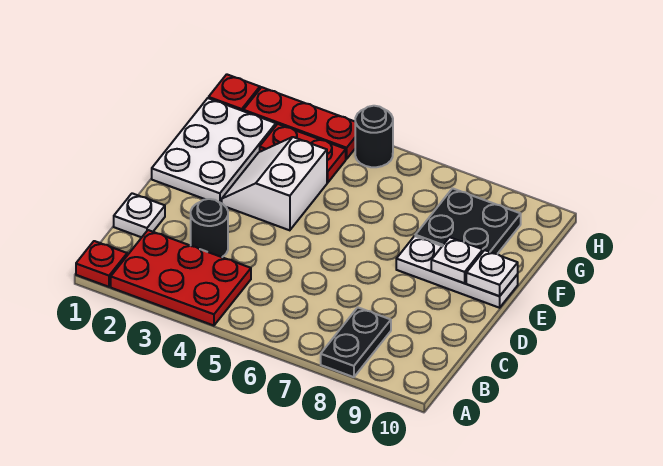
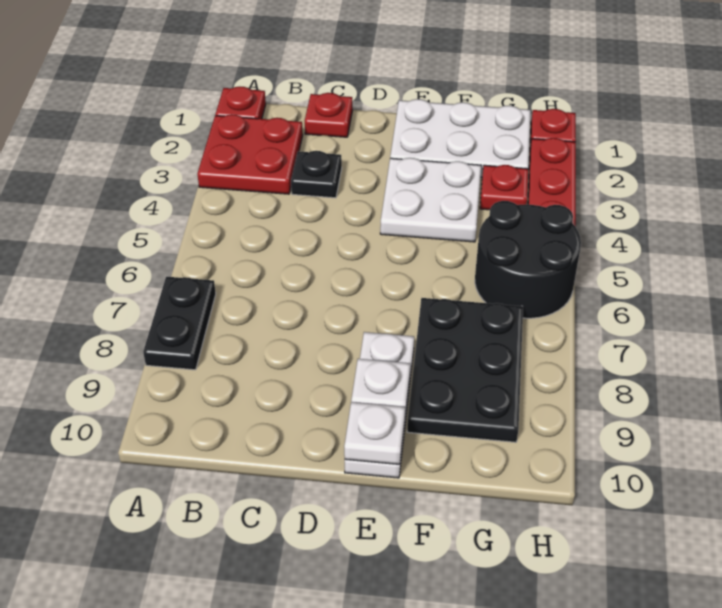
red plate A2:B4 level 1 -> red plate A2:B3 level 1
black plate A8:B8 level 1 -> black plate A7:A8 level 1
white plate C1 level 1 -> red plate C1 level 1
black round brick C3 level 1 -> black plate C3 level 1
white slope E3:F4 level 1 top 4 -> white plate E3:F4 level 1
black plate F8:G9 level 1 -> black plate F7:G9 level 1
red plate G3:G4 level 1 -> red plate G3 level 1
black round brick H5 level 1 -> black round brick G5:H6 level 1

